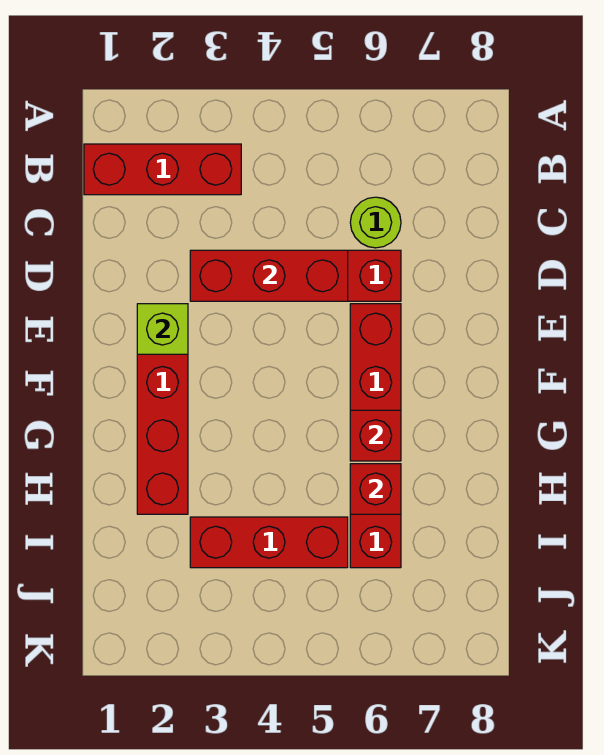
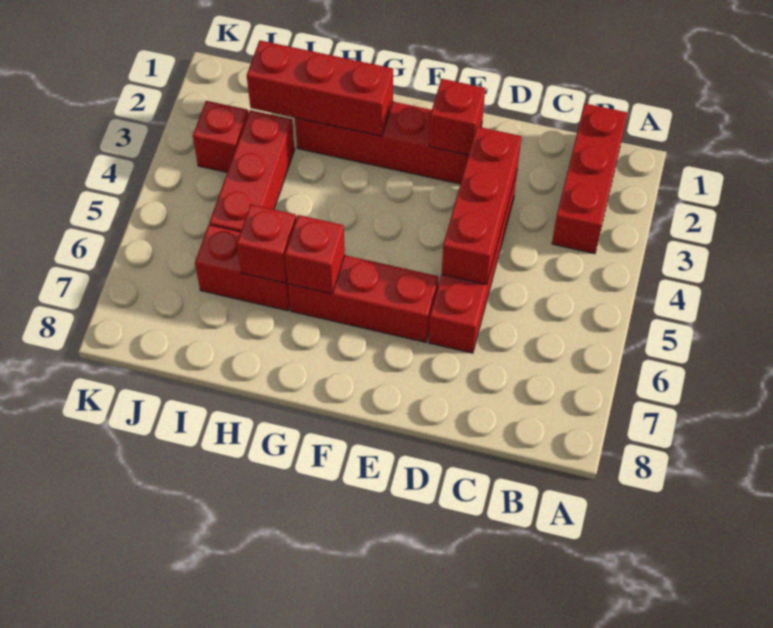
lime round brick C6 level 1 -> none
lime brick E2 level 2 -> red brick E2 level 2
none -> red brick G2:I2 level 2
none -> red brick J3 level 1

